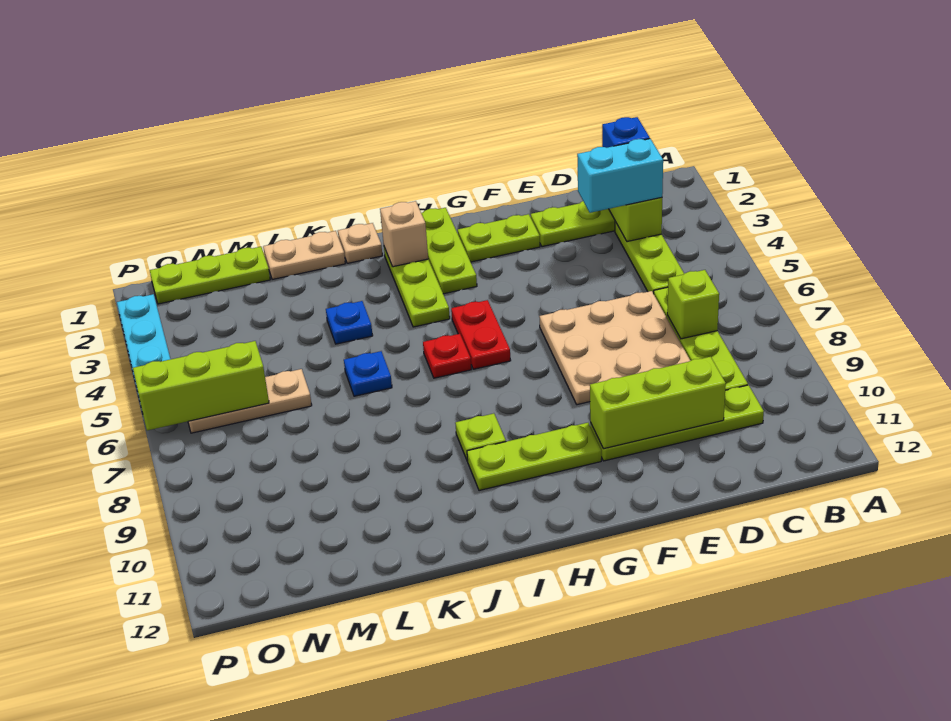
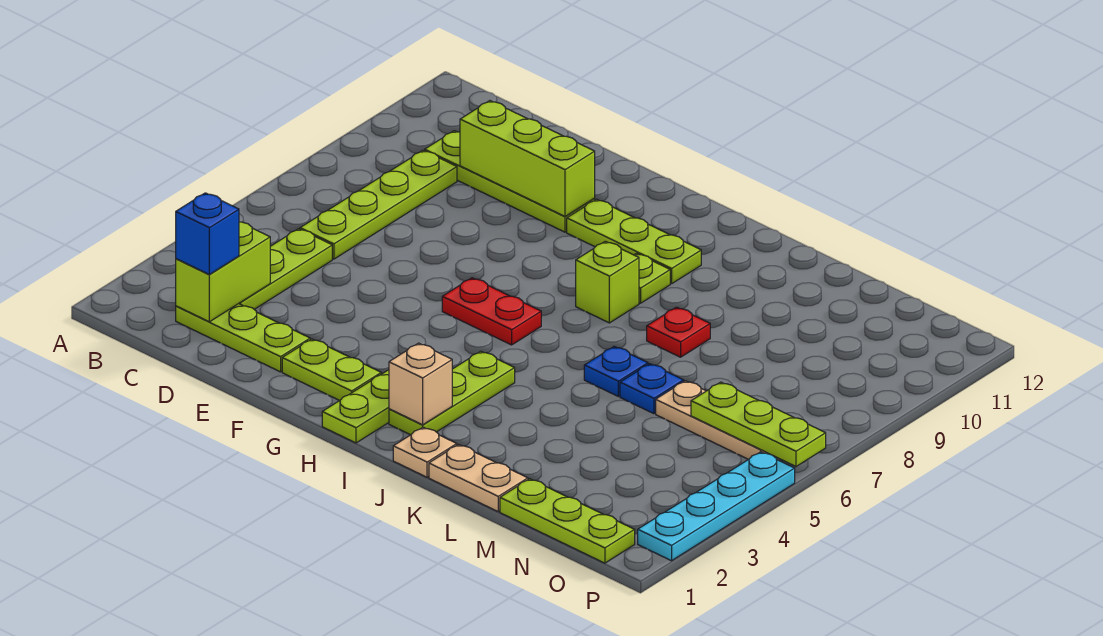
cyan brick C3:D3 level 3 -> none
lime brick C7 level 2 -> lime brick I8 level 1
tan plate D6:F8 level 1 -> none
red plate H5:H6 level 1 -> red plate G6:H6 level 1
red plate I6 level 1 -> red plate K8 level 1
blue plate K4 level 1 -> blue plate L6 level 1
lime brick N6:P6 level 2 -> lime plate N6:P6 level 2

